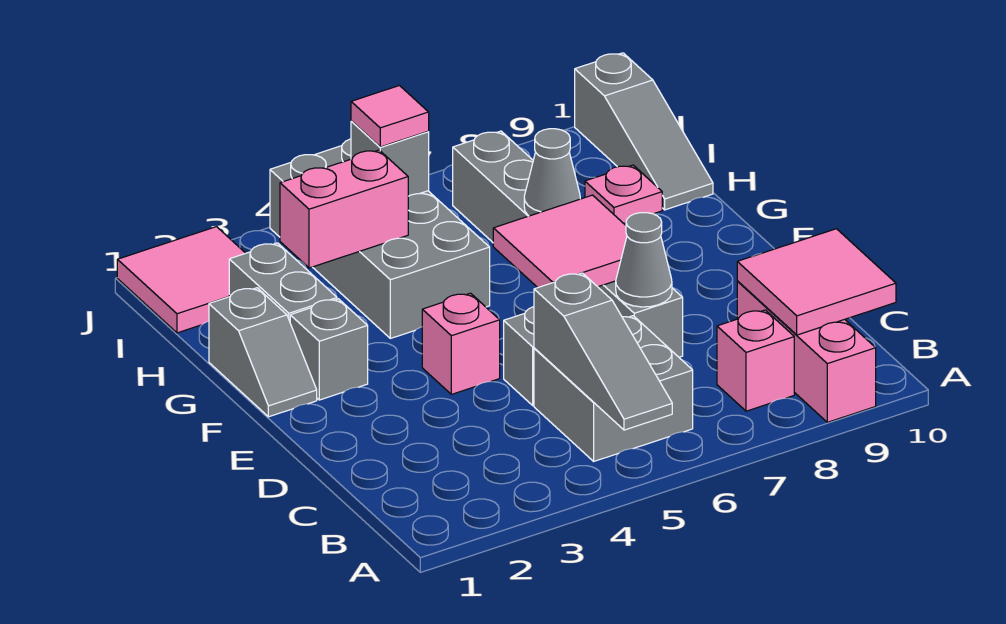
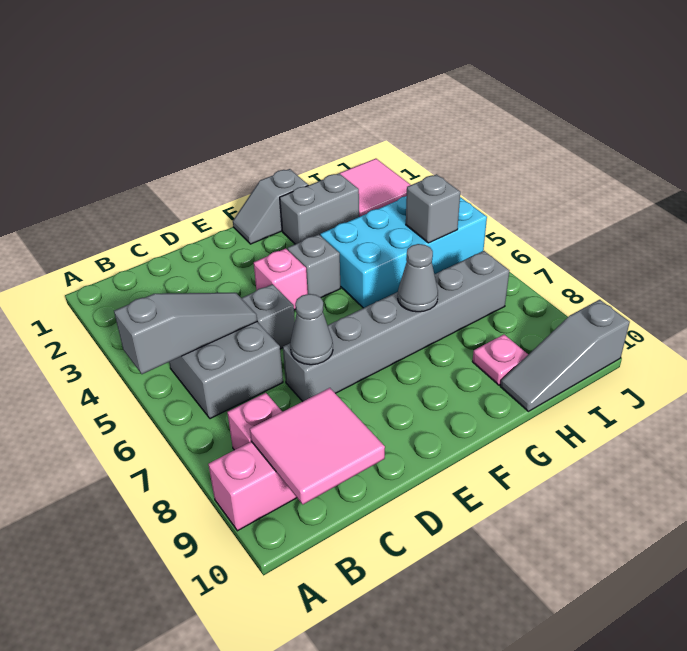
grey slope A5:C5 level 2 top C -> grey slope A5:C5 level 2 top A
pink tile E6:F7 level 2 -> none
grey brick F2 level 1 -> grey brick F4 level 1
grey brick G4:J5 level 1 -> cyan brick G4:J5 level 1
pink brick H3:H4 level 2 -> none
pink tile I5 level 3 -> none

